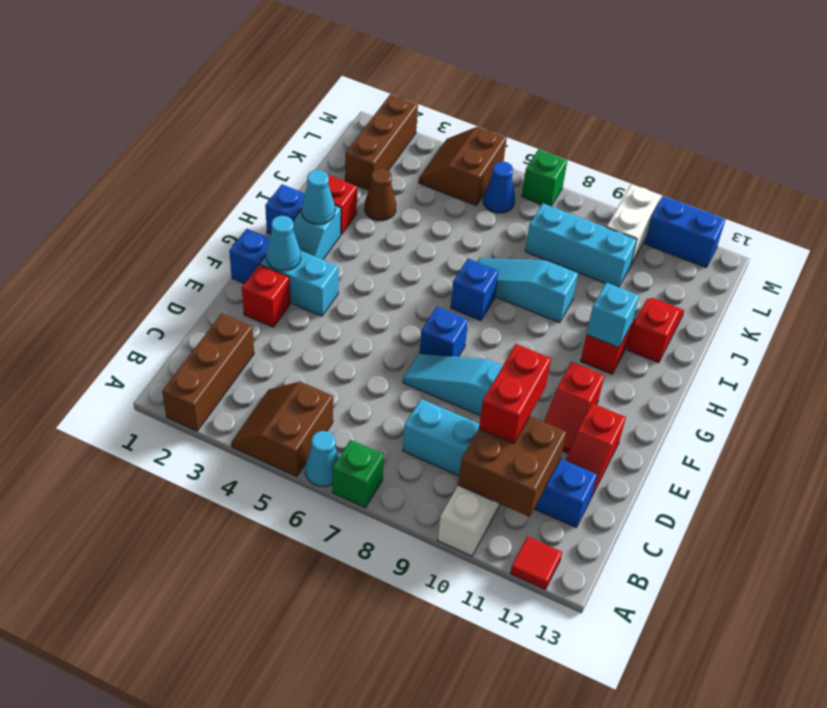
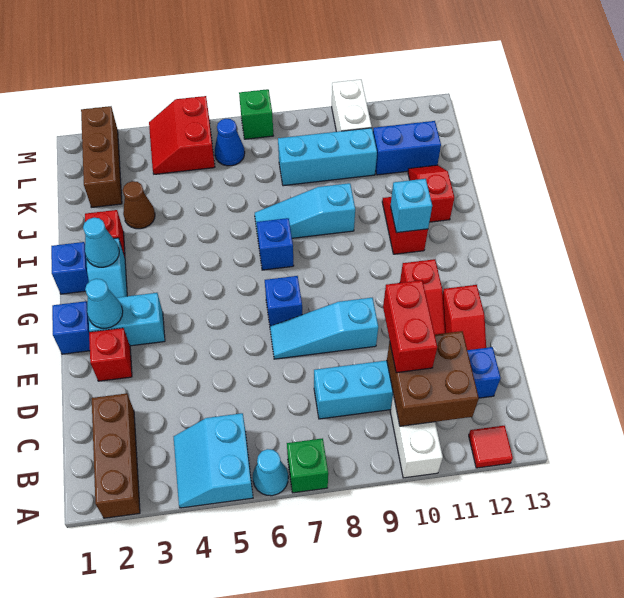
brown slope A4:B5 level 1 top 5 -> cyan slope A4:B5 level 1 top 5
brown slope L4:M5 level 1 top 5 -> red slope L4:M5 level 1 top 5
blue brick M11:M12 level 1 -> blue brick K11:K12 level 1

